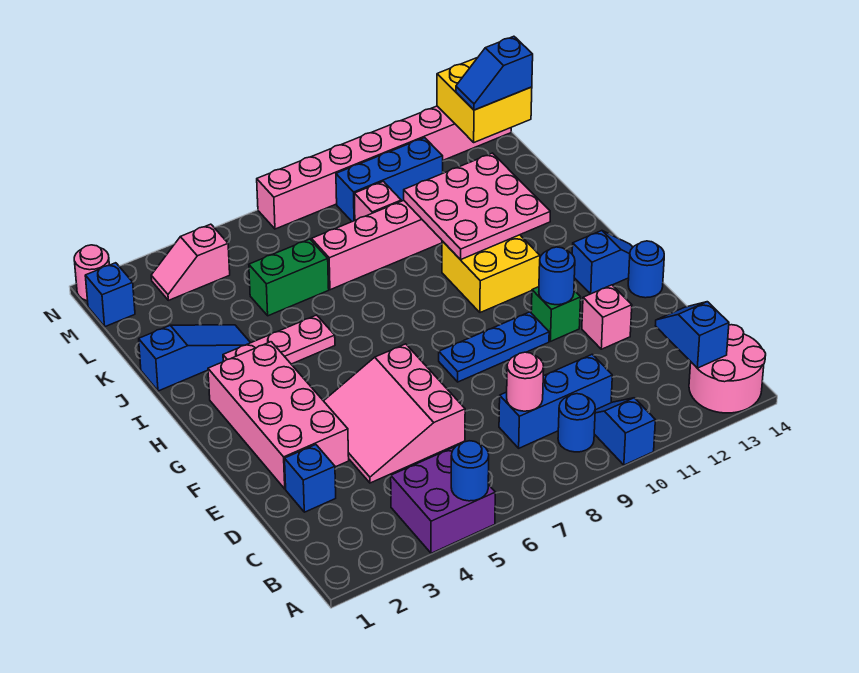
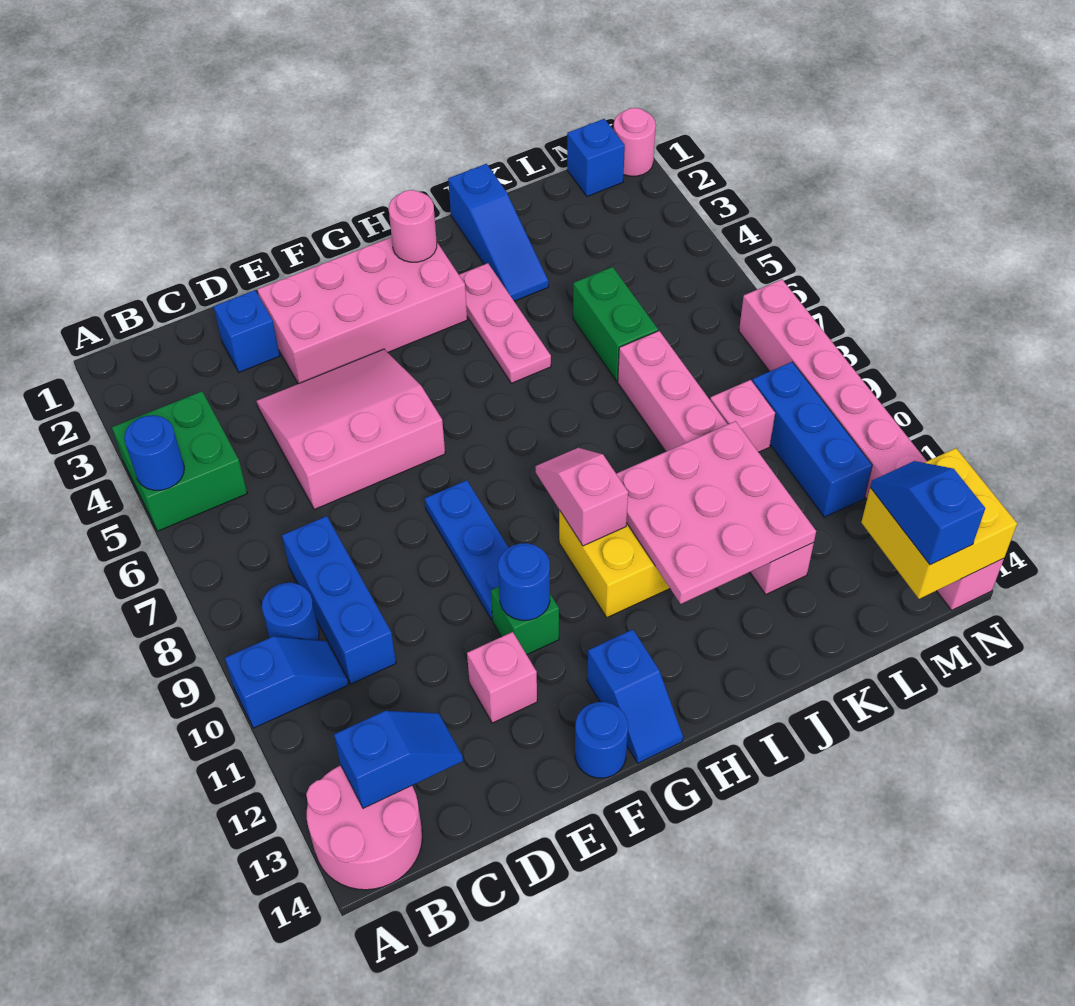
purple brick A4:B5 level 1 -> green brick A4:B5 level 1
pink round brick C8 level 2 -> pink round brick H2 level 2
pink slope M3:M4 level 1 top 4 -> pink slope H9:H10 level 2 top 10

